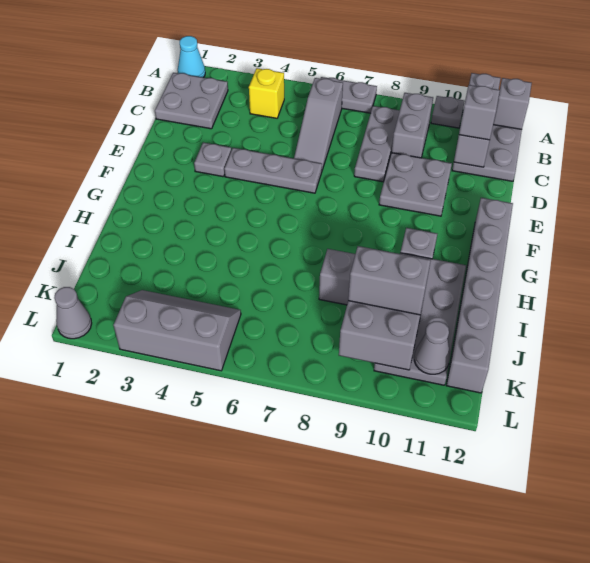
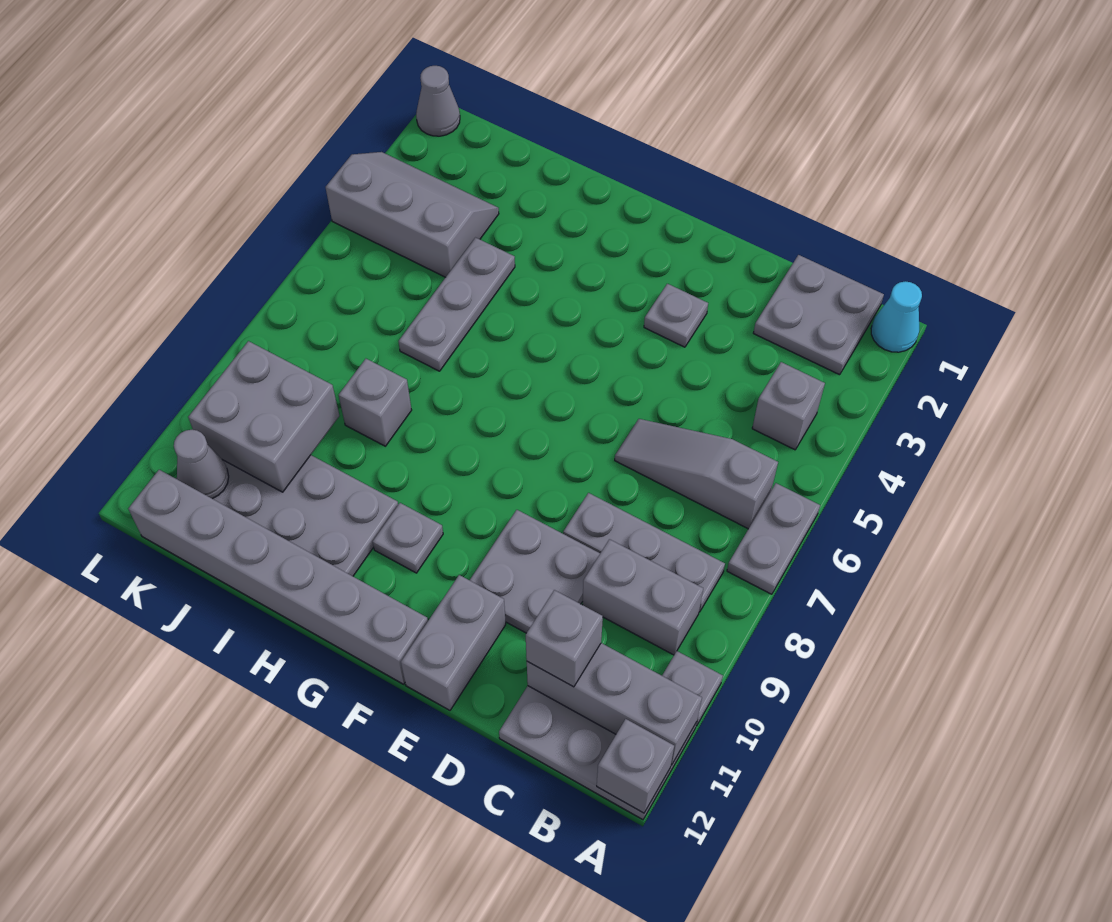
yellow brick B4 level 1 -> grey brick B4 level 1
grey plate E4:E6 level 1 -> grey plate I4:I6 level 1
grey brick J9:J10 level 3 -> grey brick E11:E12 level 1
grey slope K3:L5 level 1 top L -> grey slope J3:L4 level 1 top 4

